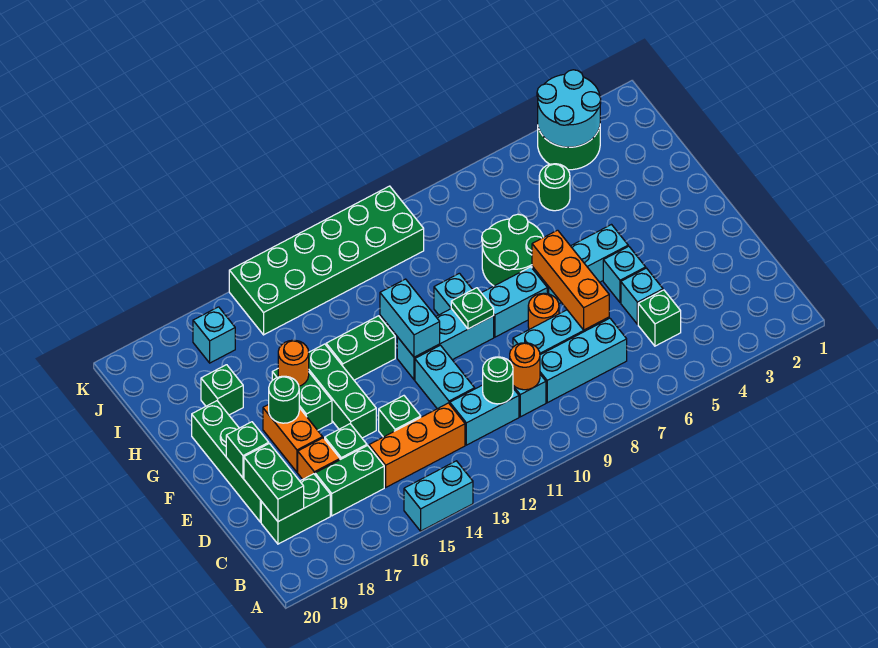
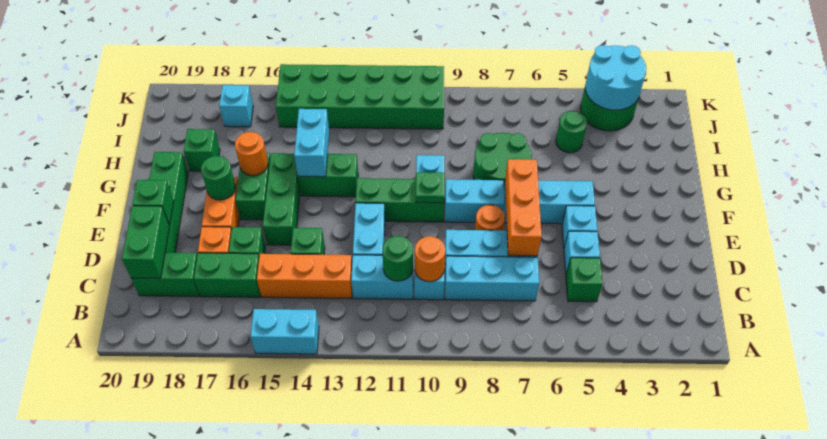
cyan brick F10:F12 level 1 -> green brick F10:F12 level 1
cyan brick F12:G12 level 2 -> cyan brick G14:H14 level 2

